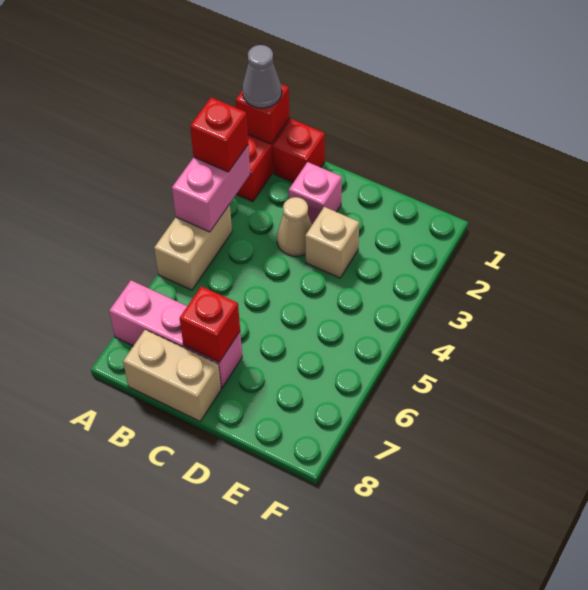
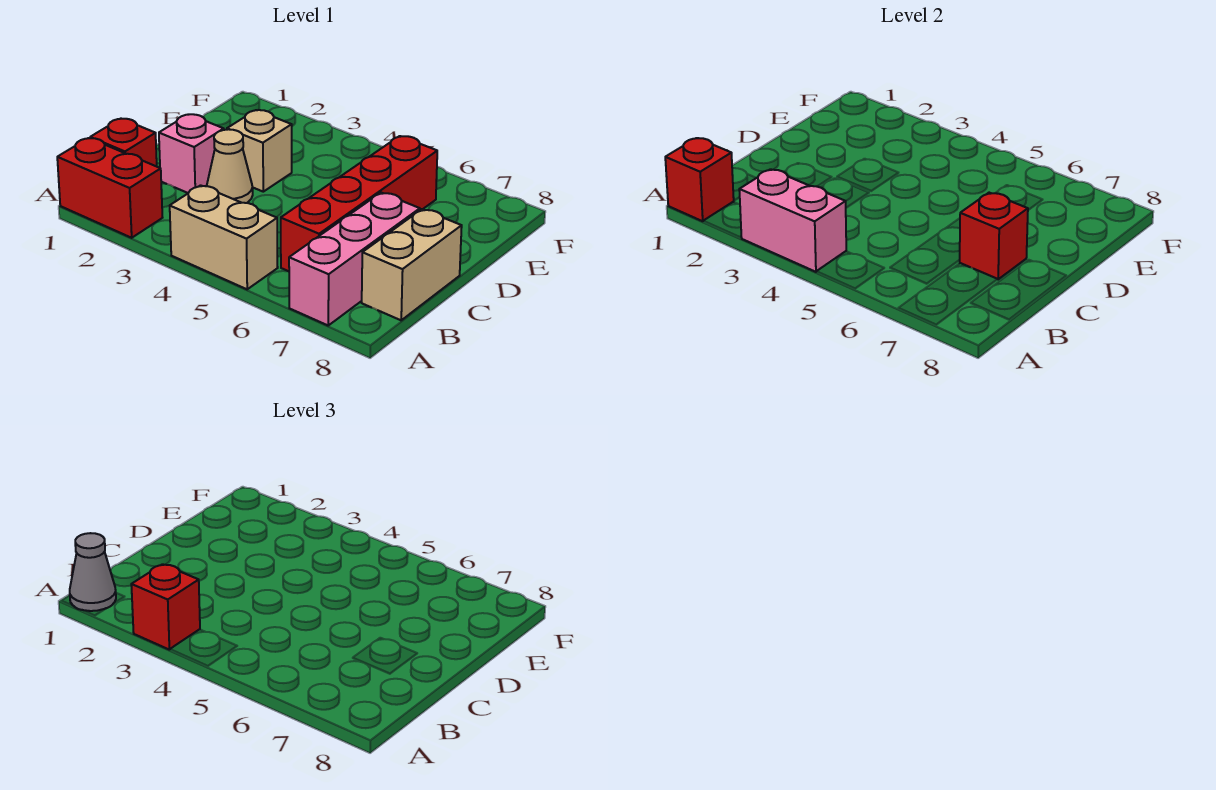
none -> red brick B6:E6 level 1

